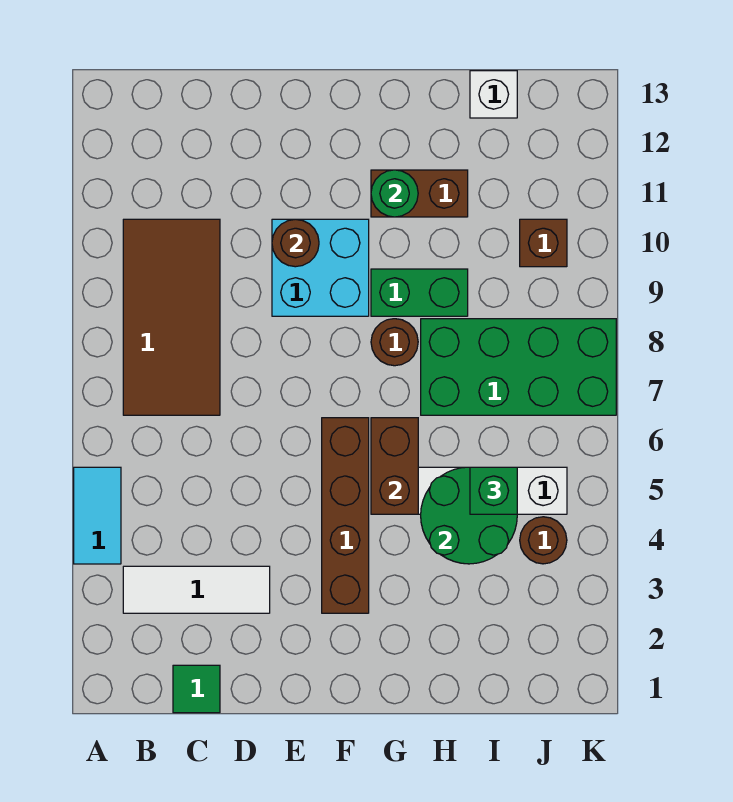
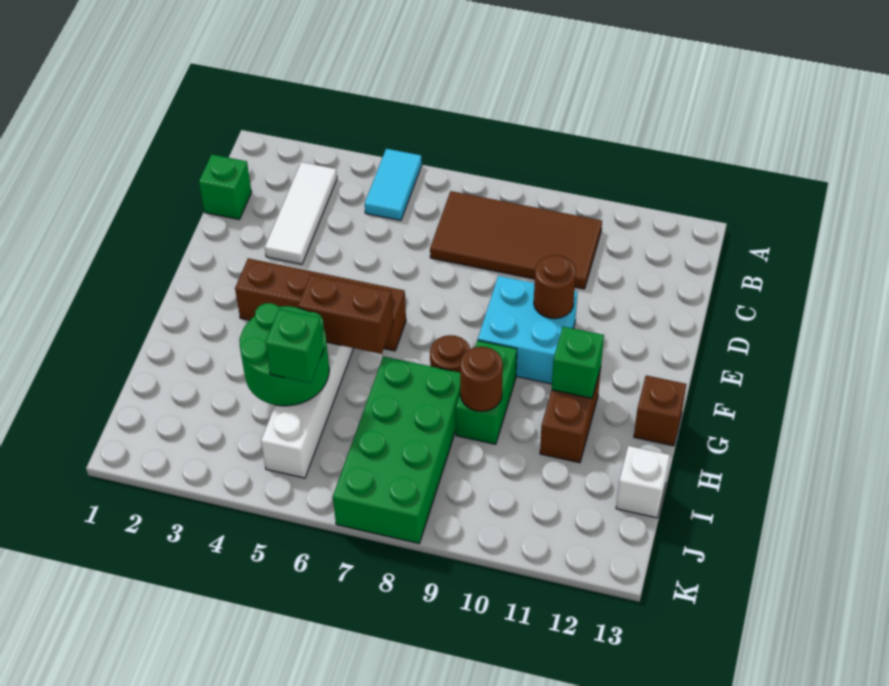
cyan tile A4:A5 level 1 -> cyan tile A5:B5 level 1
green tile C1 level 1 -> green brick C1 level 1
green round brick G11 level 2 -> green brick G11 level 2
brown round brick J4 level 1 -> brown round brick H9 level 2
brown brick J10 level 1 -> brown brick G13 level 1

